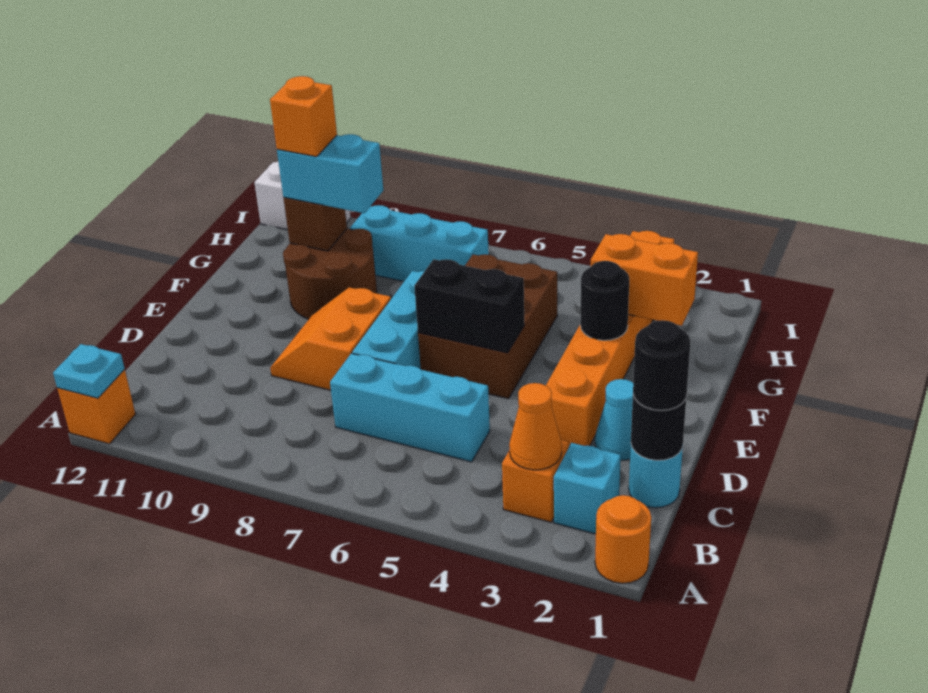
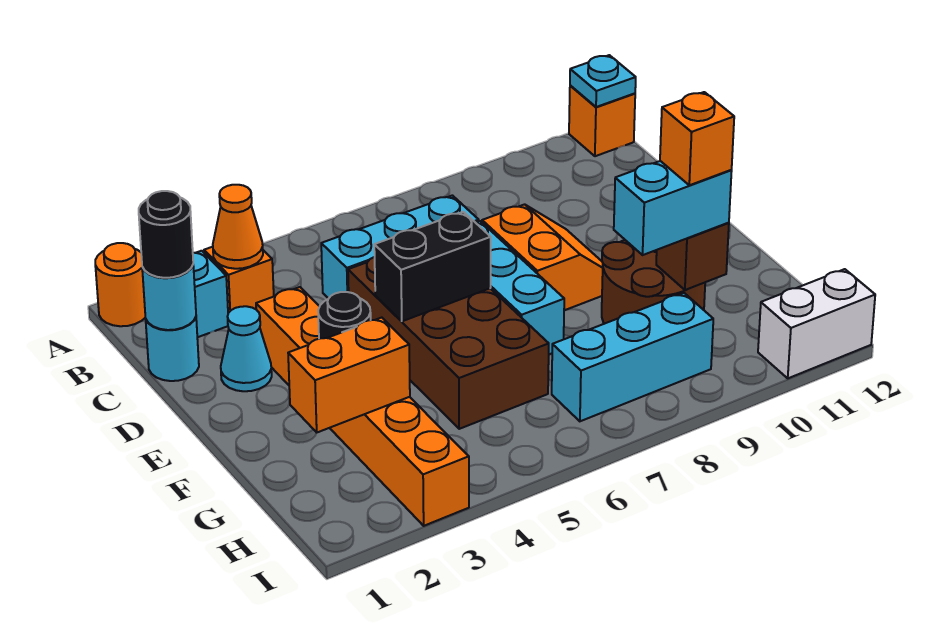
black round brick C1 level 2 -> cyan round brick C1 level 2
brown brick E5:G6 level 1 -> brown brick D5:G6 level 1

